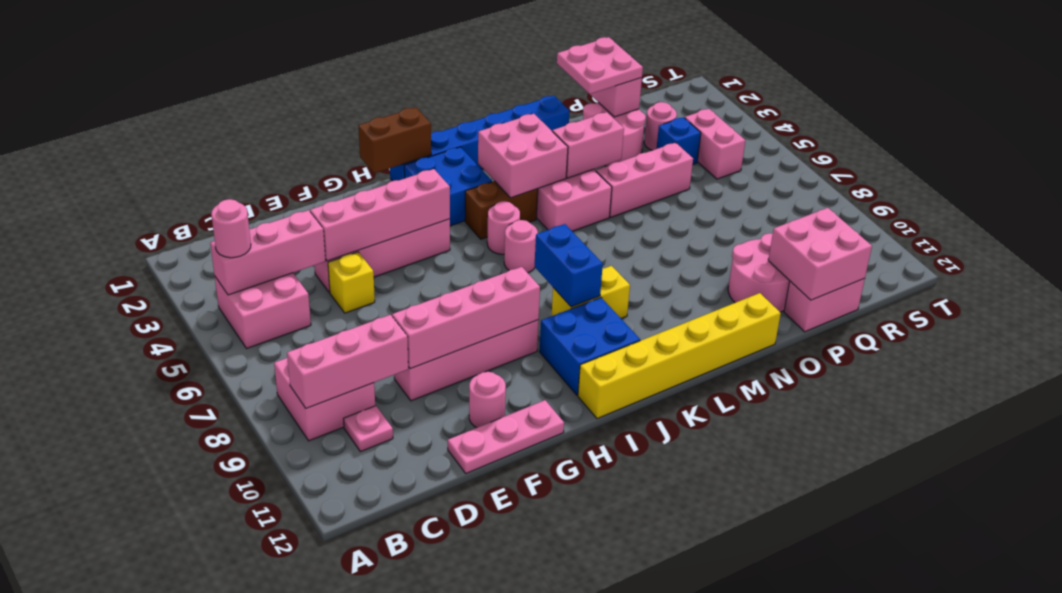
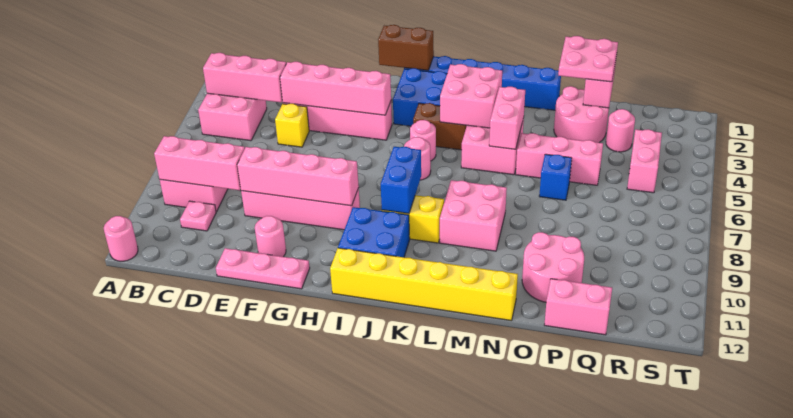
pink round brick B4 level 3 -> pink round brick A12 level 1
pink brick M4:N4 level 2 -> pink brick M4:M5 level 2
pink brick P11:Q12 level 2 -> pink brick L8:M9 level 1
blue brick Q4 level 1 -> blue brick O6 level 1

